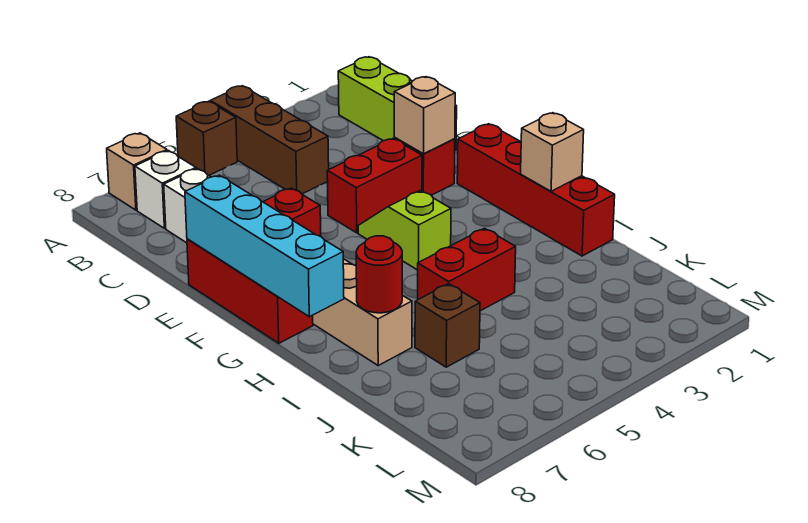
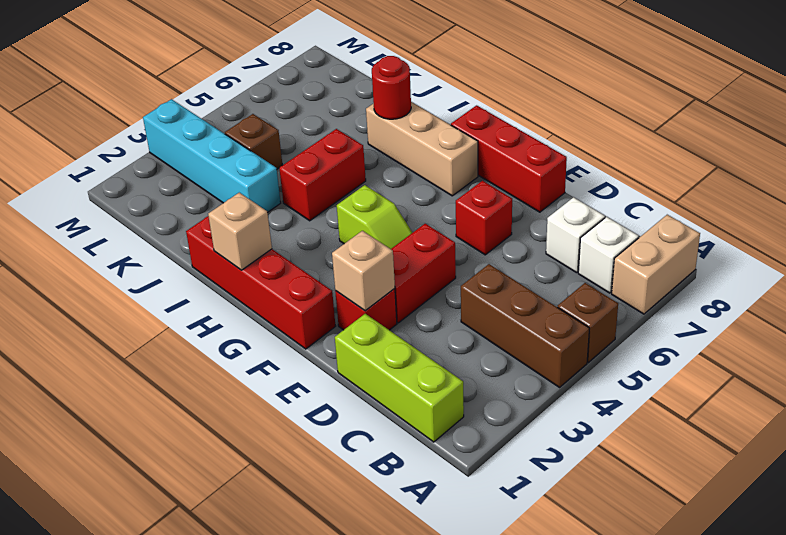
tan brick A7 level 1 -> tan brick A7:A8 level 1
cyan brick E8:H8 level 2 -> cyan brick J3:M3 level 1
brown brick J6 level 1 -> brown brick K4 level 1

